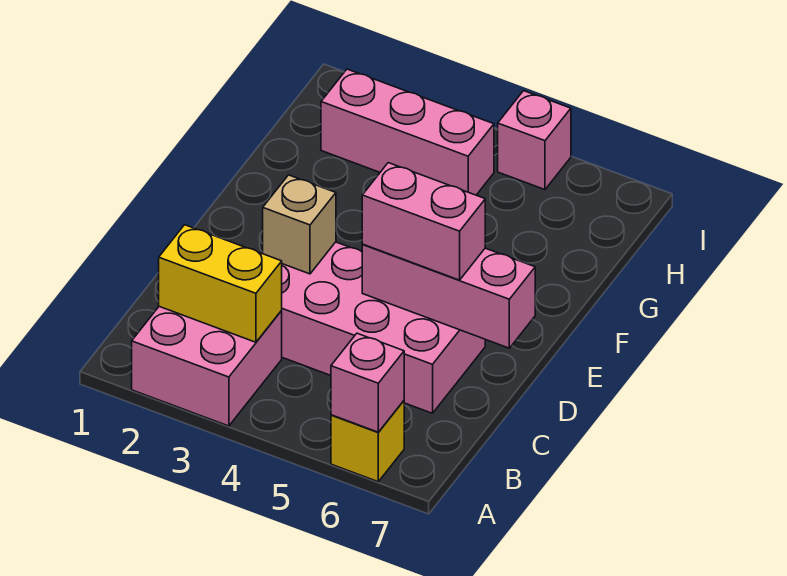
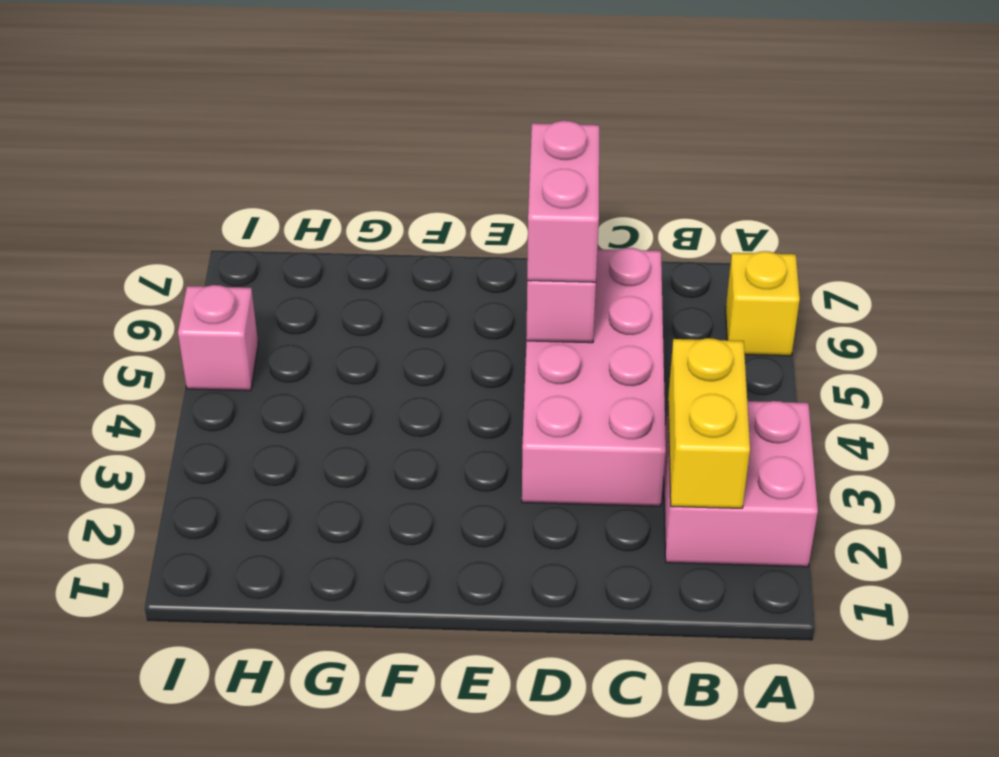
pink brick A6 level 2 -> none
tan brick D3 level 2 -> none
pink brick H2:H4 level 1 -> none

